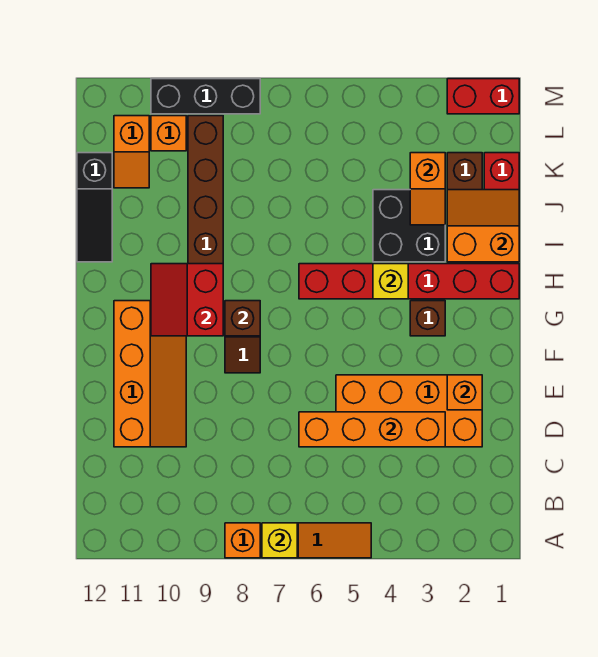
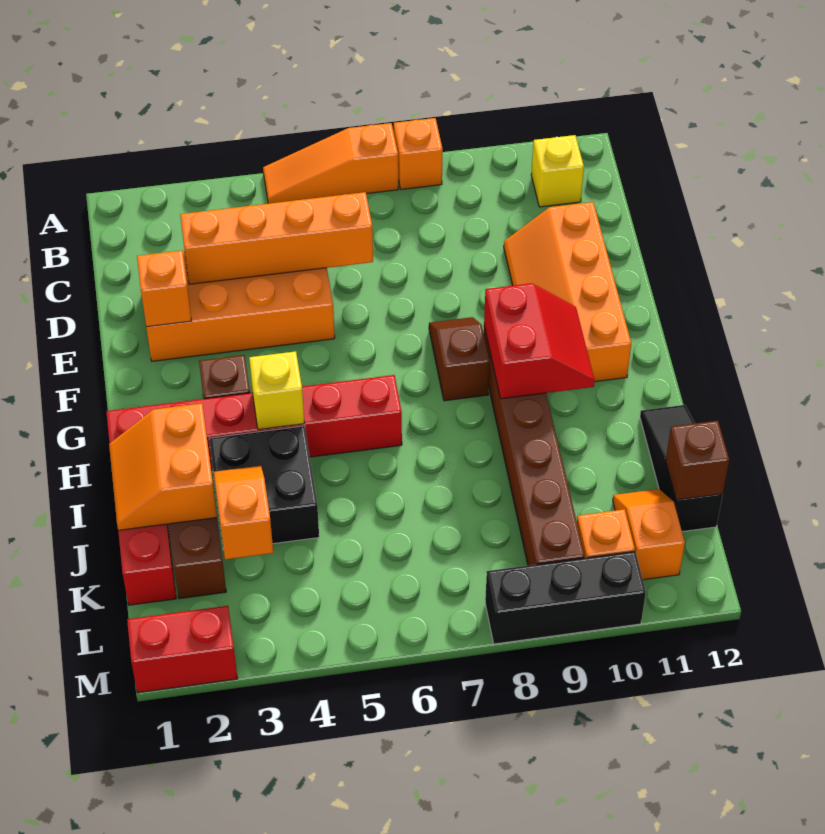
yellow brick A7 level 2 -> yellow brick B11 level 1
brown brick G8 level 2 -> brown brick K12 level 2
orange slope I1:J2 level 2 top I -> orange slope I1:J2 level 2 top 2

